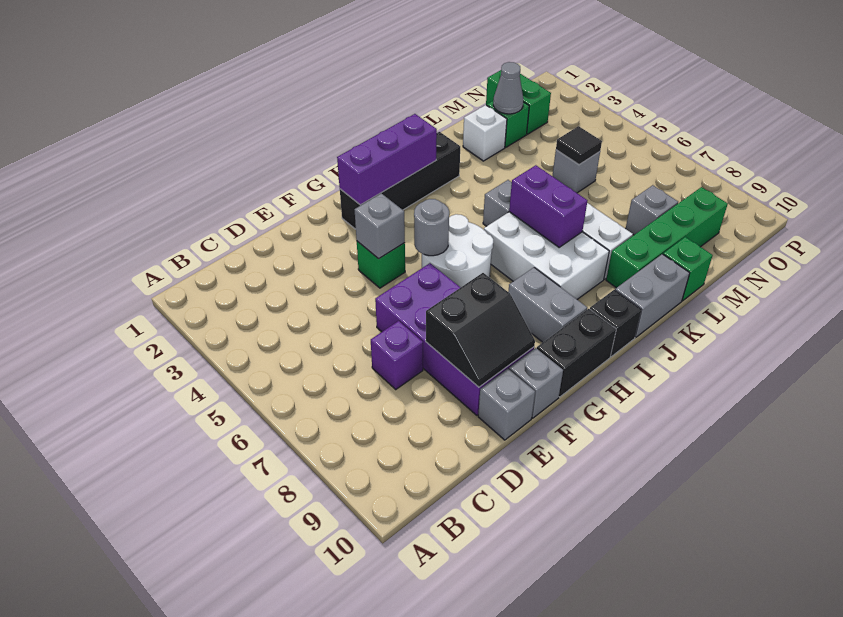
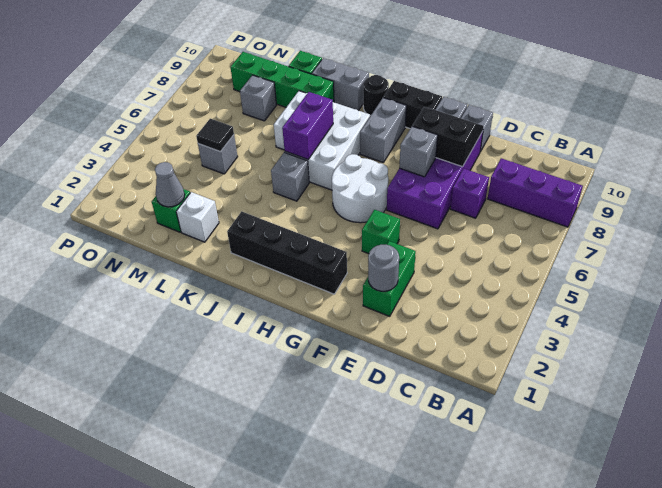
grey brick F4 level 2 -> grey brick F7 level 2
purple brick G2:I2 level 2 -> purple brick A8:C8 level 1
grey round brick G5 level 2 -> grey round brick E2 level 2
black brick I10 level 1 -> black round brick I10 level 1
green brick N1:N2 level 1 -> green brick E2:E3 level 1

